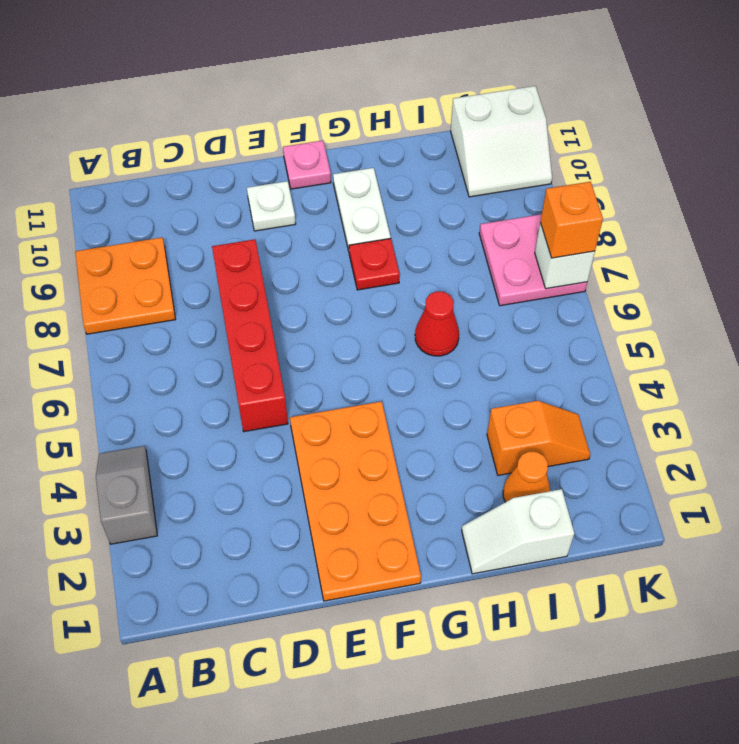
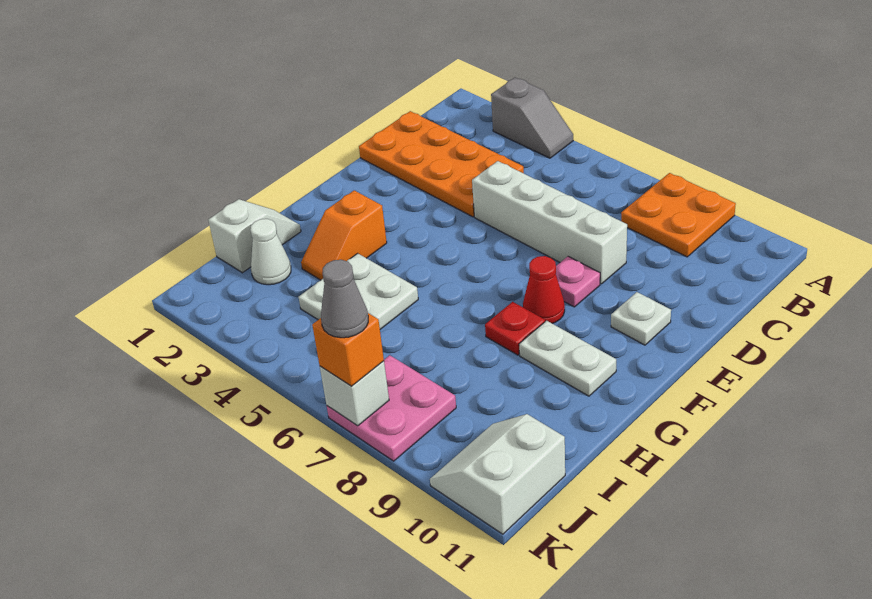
red brick D5:D8 level 1 -> white brick D5:D8 level 1
orange plate E1:F4 level 1 -> orange plate C1:D4 level 1
pink plate F11 level 1 -> pink plate E8 level 1
none -> white plate H4:I5 level 1
red cone H6 level 1 -> red cone F8 level 1
orange cone I2 level 1 -> white cone I2 level 1
orange slope I3:J3 level 1 top I -> orange slope G3:H3 level 1 top G
none -> grey cone K7 level 4

